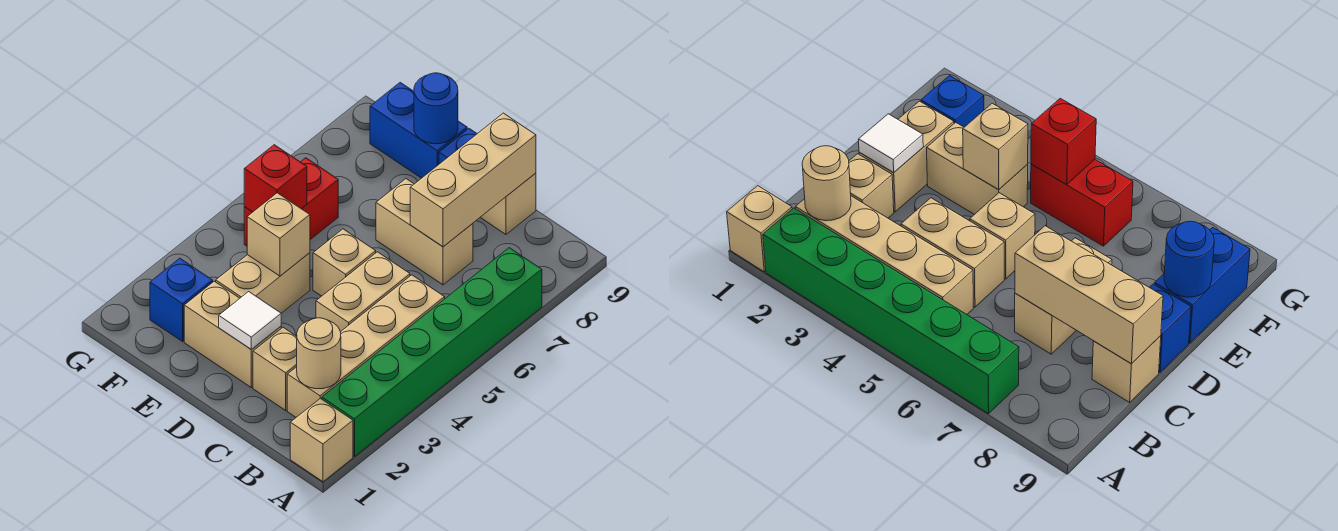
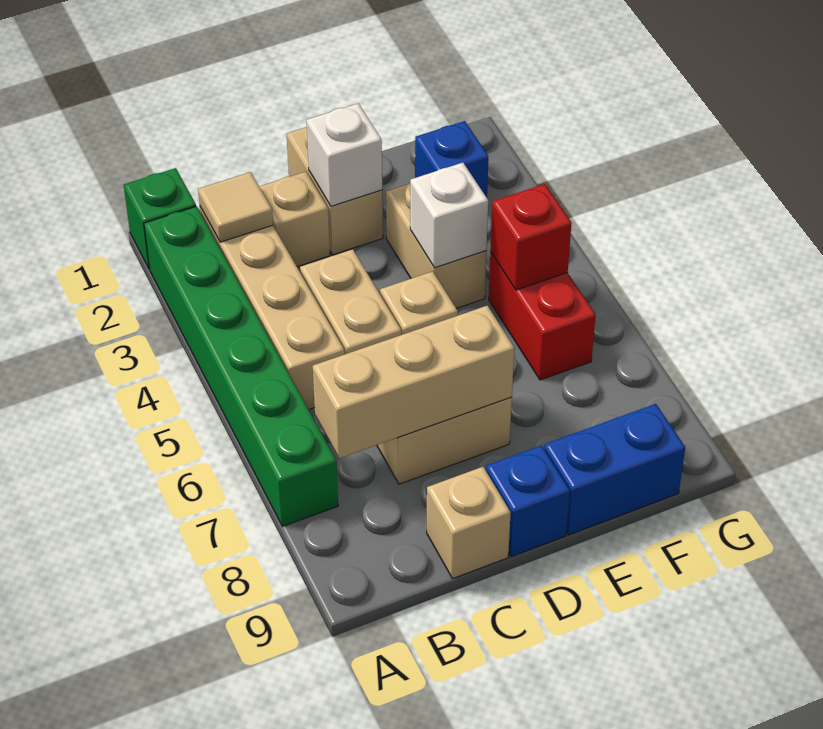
tan brick A1 level 1 -> green brick A1 level 1
tan round brick B2 level 2 -> tan tile B2 level 2
tan brick C7:C9 level 2 -> tan brick B7:D7 level 2
tan brick D2:E2 level 1 -> tan brick D1:D2 level 1
white tile D2 level 2 -> white brick D2 level 2
tan brick E4 level 2 -> white brick E4 level 2
blue round brick E9 level 2 -> none

